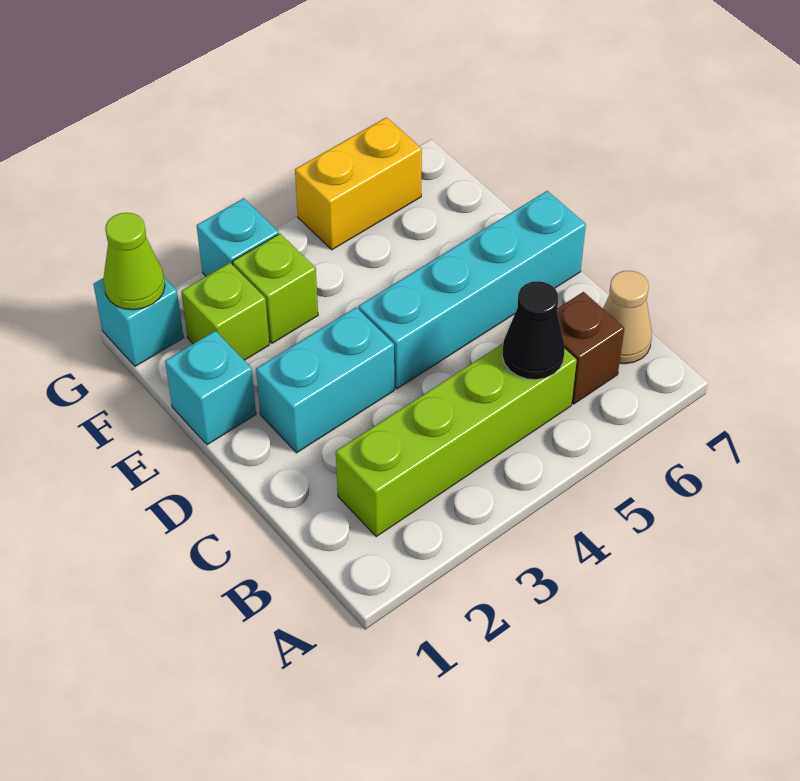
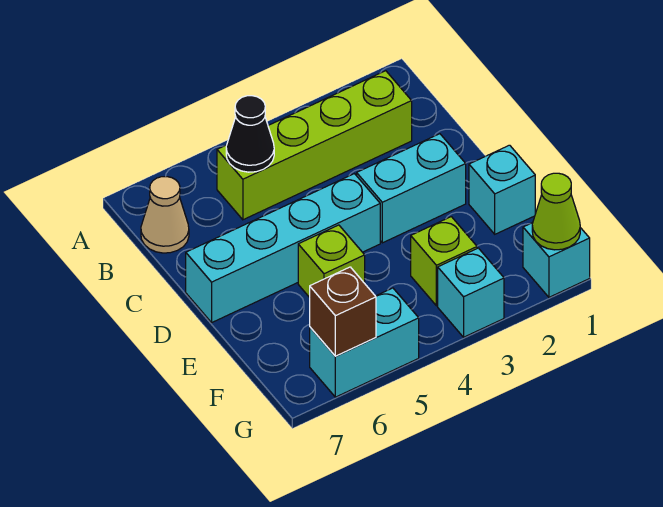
brown brick B6 level 1 -> brown brick G6 level 2
lime brick F2 level 1 -> lime brick E5 level 1
yellow brick G5:G6 level 1 -> cyan brick G5:G6 level 1

